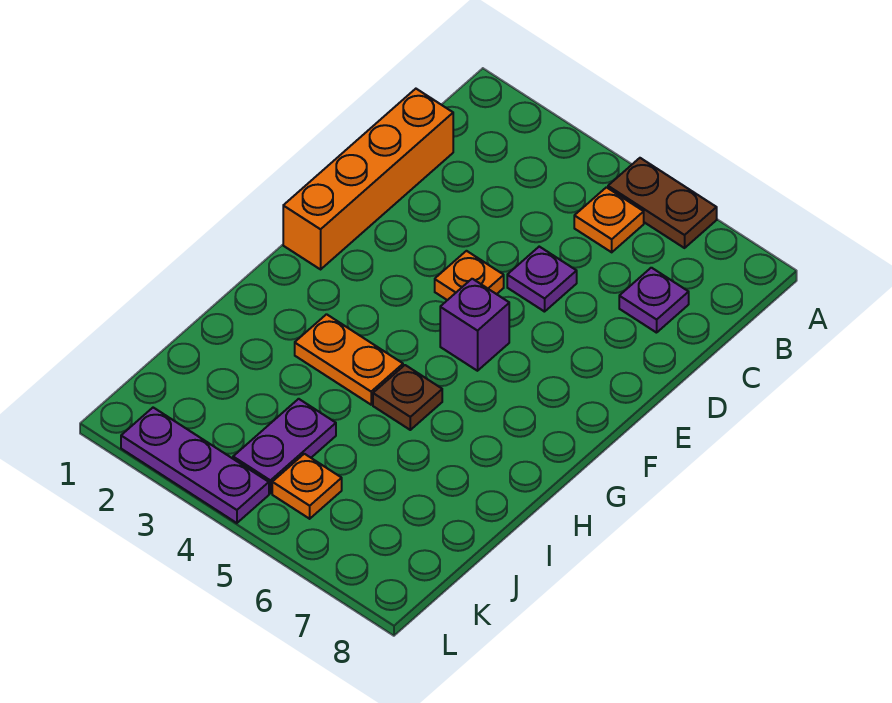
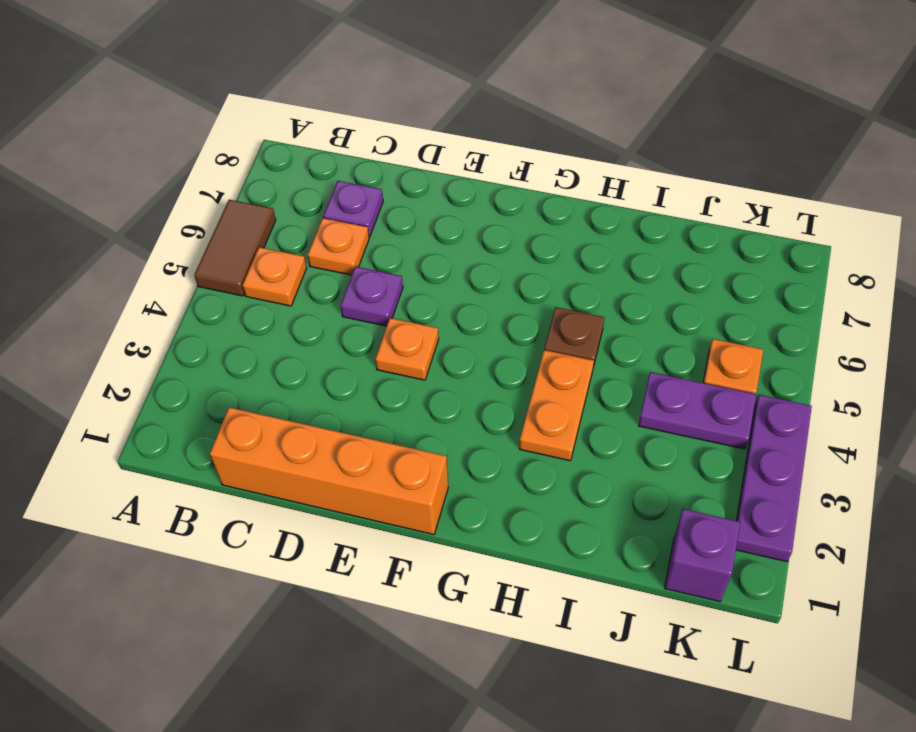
brown plate A5:A6 level 1 -> brown tile A5:A6 level 1
none -> orange plate C6 level 1
purple brick F5 level 1 -> purple brick K1 level 1

